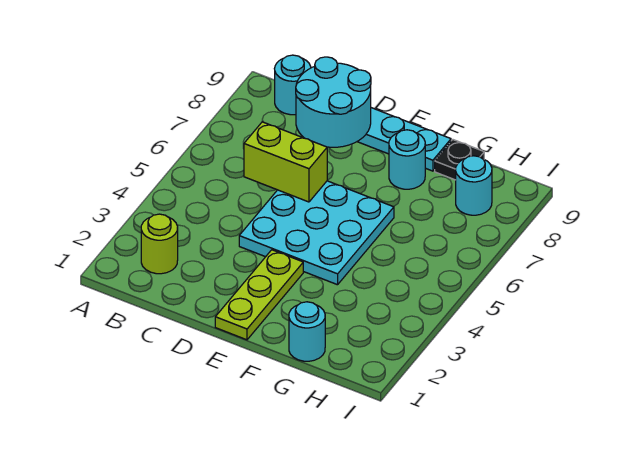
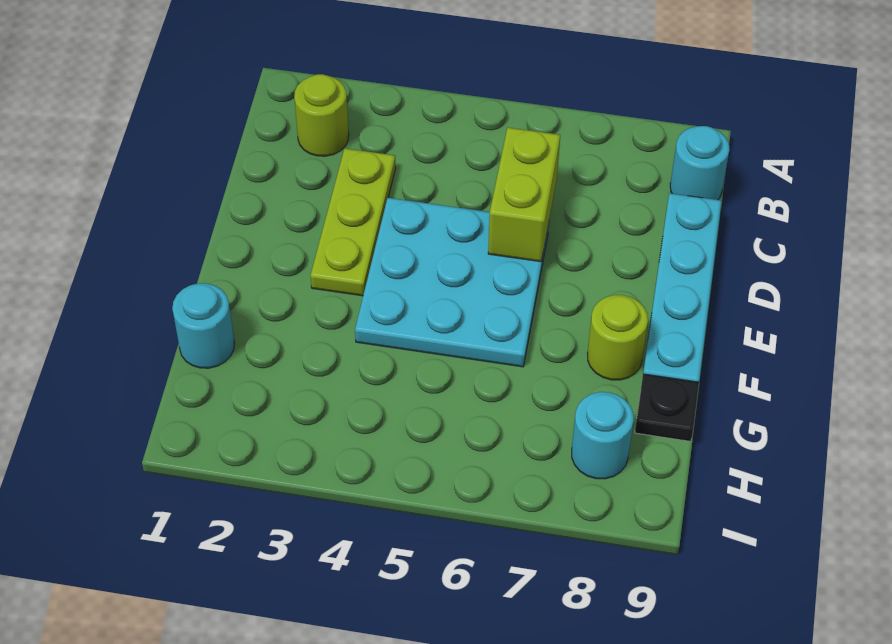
cyan round brick C8:D9 level 2 -> none
lime plate E1:E3 level 1 -> lime plate C3:E3 level 1
cyan round brick F8 level 1 -> lime round brick F8 level 1

